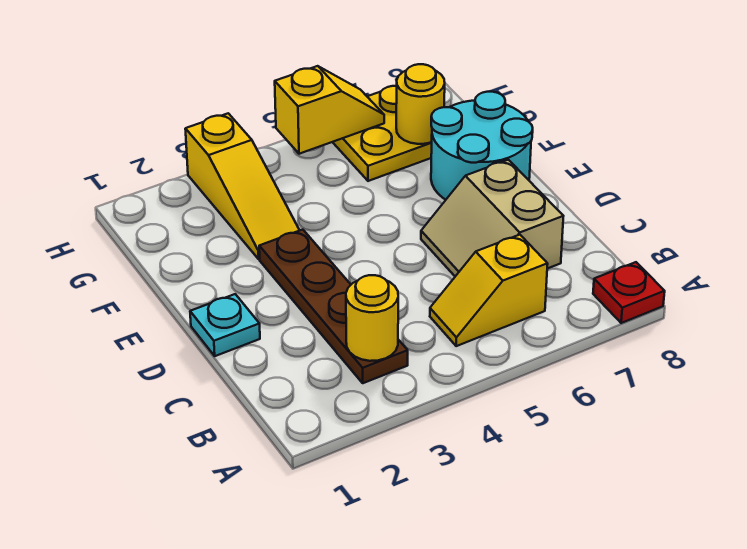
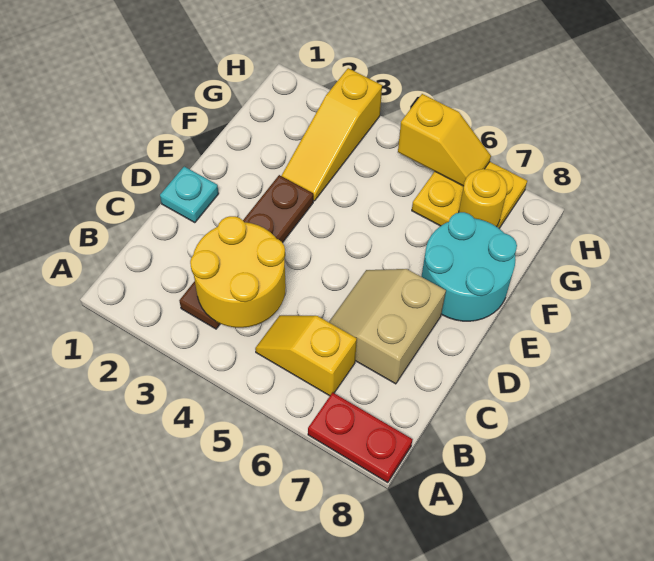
red plate A8 level 1 -> red plate A7:A8 level 1
yellow round brick B3 level 2 -> yellow round brick B3:C4 level 2

